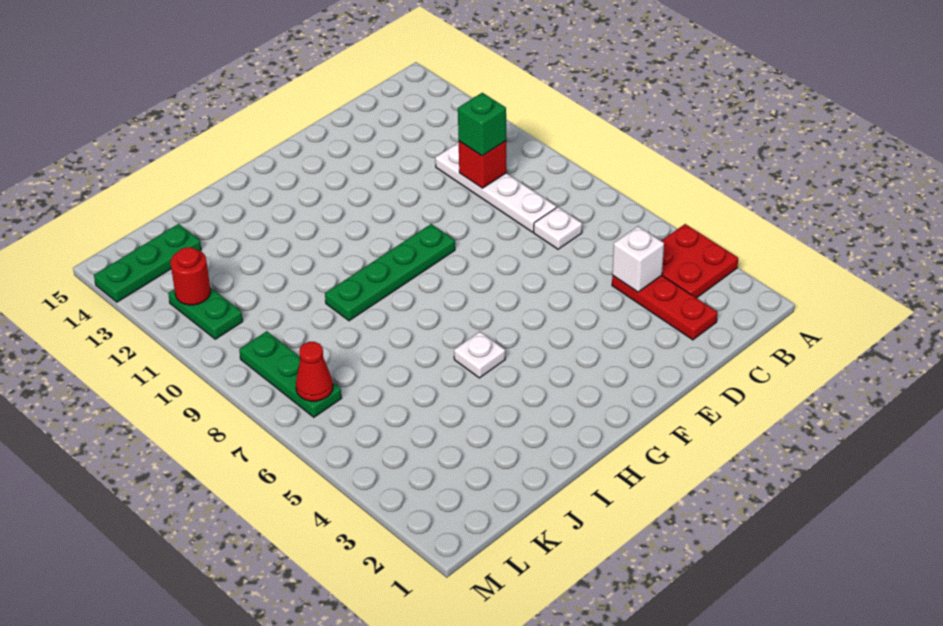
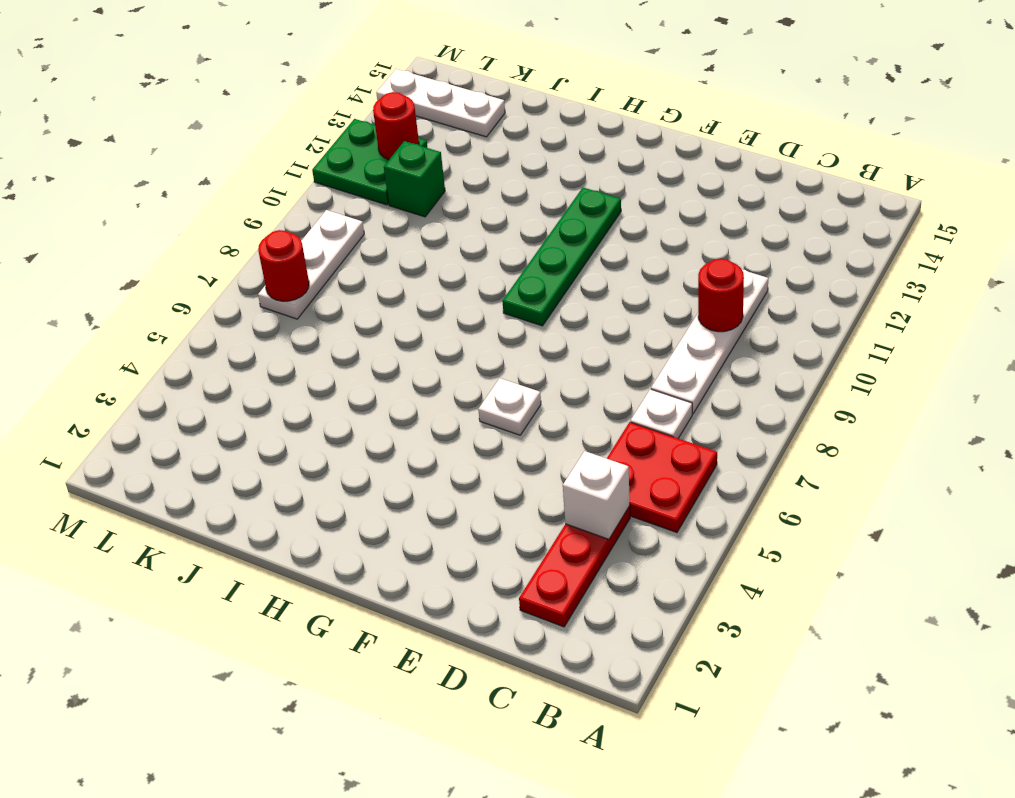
red plate A3:B4 level 1 -> red plate B5:C6 level 1
red brick C10 level 2 -> red round brick C10 level 2
green brick C10 level 3 -> green brick K11 level 1
green plate F9:I9 level 1 -> green plate G9:G12 level 1
white plate H5 level 1 -> white plate F6 level 1
green plate K14:M14 level 1 -> white plate K14:M14 level 1
green plate L7:L9 level 1 -> white plate L7:L9 level 1
red cone L7 level 2 -> red round brick L7 level 2
green plate L11:L12 level 1 -> green plate L11:M12 level 1

